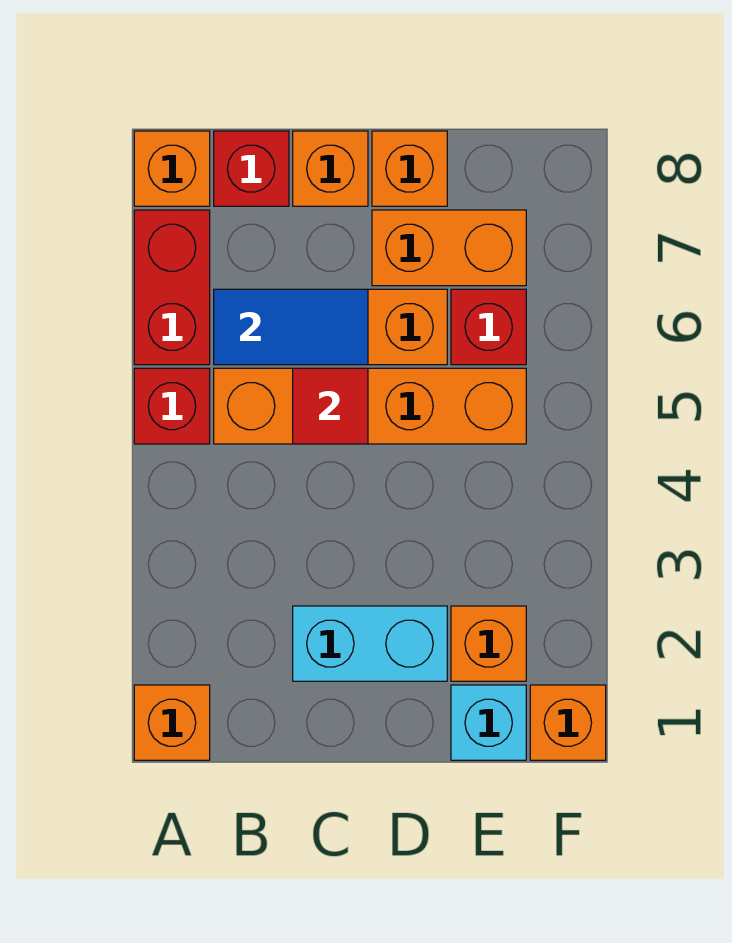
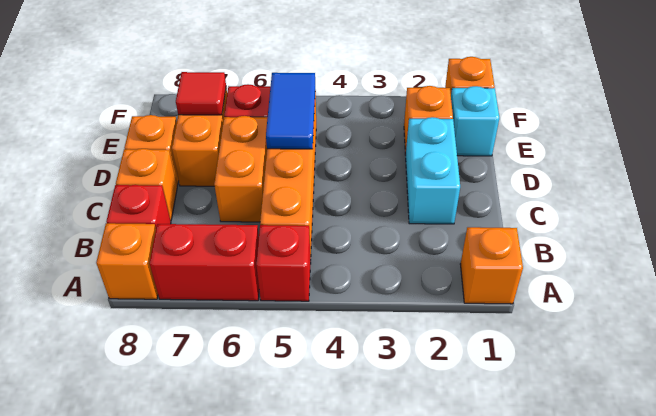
blue tile B6:C6 level 2 -> blue tile D5:E5 level 2
red tile C5 level 2 -> red tile E7 level 2

